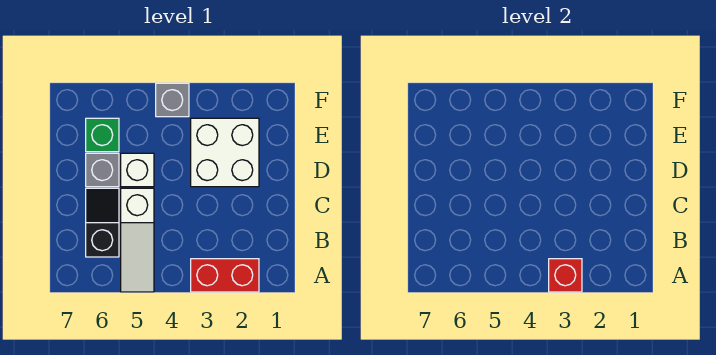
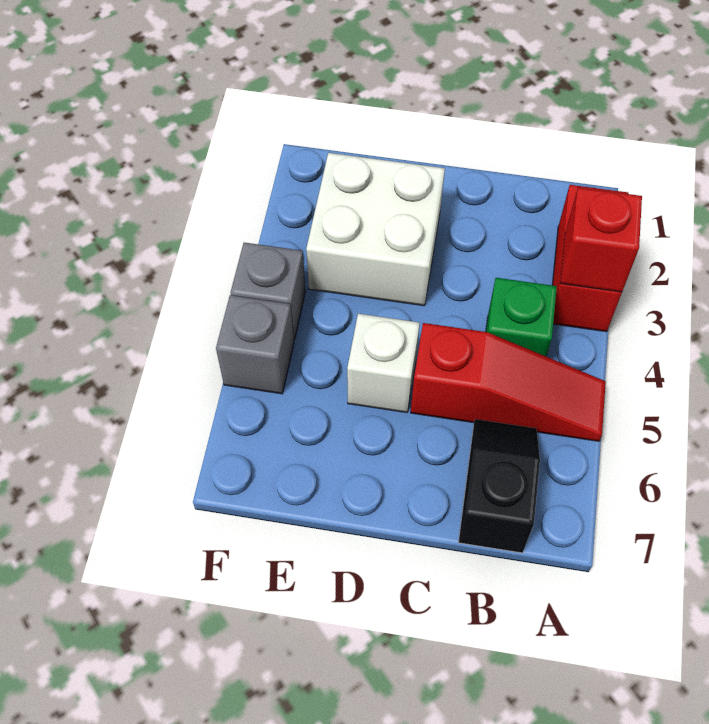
white slope A5:C5 level 1 top C -> red slope A5:C5 level 1 top C
black slope B6:C6 level 1 top B -> black slope B6:B7 level 1 top 7
grey brick D6 level 1 -> grey brick F5 level 1
green brick E6 level 1 -> green brick B4 level 1

